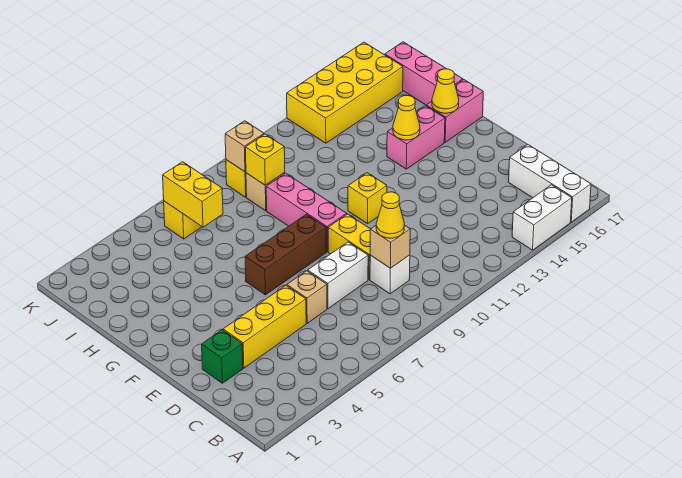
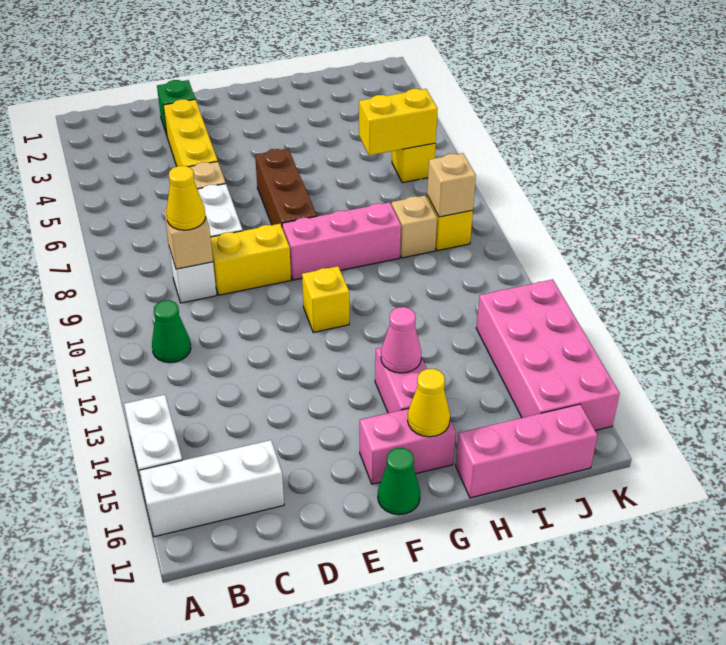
none -> green cone B11 level 1
none -> green cone F17 level 1
yellow cone G14 level 2 -> pink cone G14 level 2
pink brick G16:G17 level 1 -> pink brick F16:G16 level 1
yellow brick I9 level 2 -> none
yellow brick J13:K16 level 1 -> pink brick J13:K16 level 1

